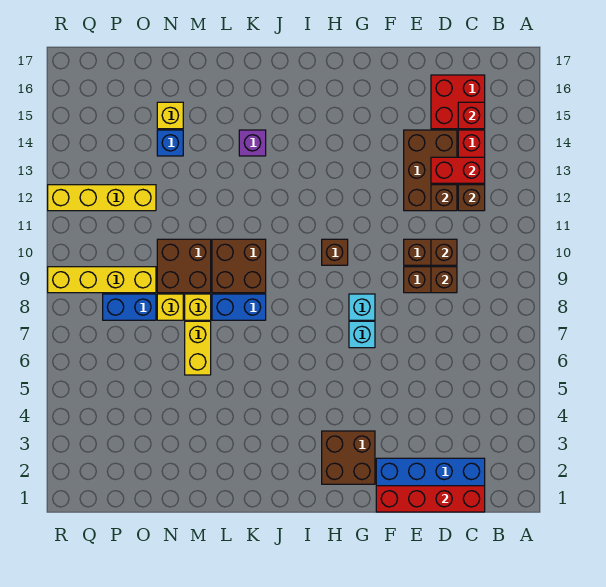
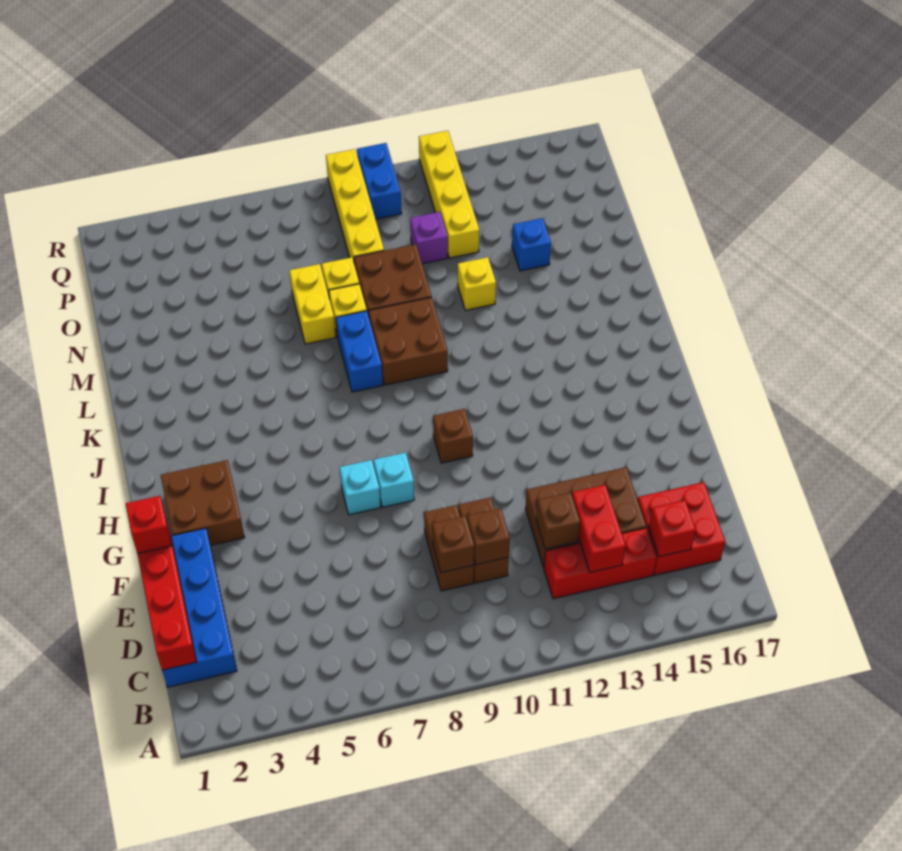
brown brick C12 level 2 -> none
none -> red brick F1 level 3
purple brick K14 level 1 -> purple brick O11 level 1
yellow brick M6:M7 level 1 -> yellow brick M7:N7 level 1
yellow brick N15 level 1 -> yellow brick M12 level 1
blue brick O8:P8 level 1 -> blue brick Q10:R10 level 1

